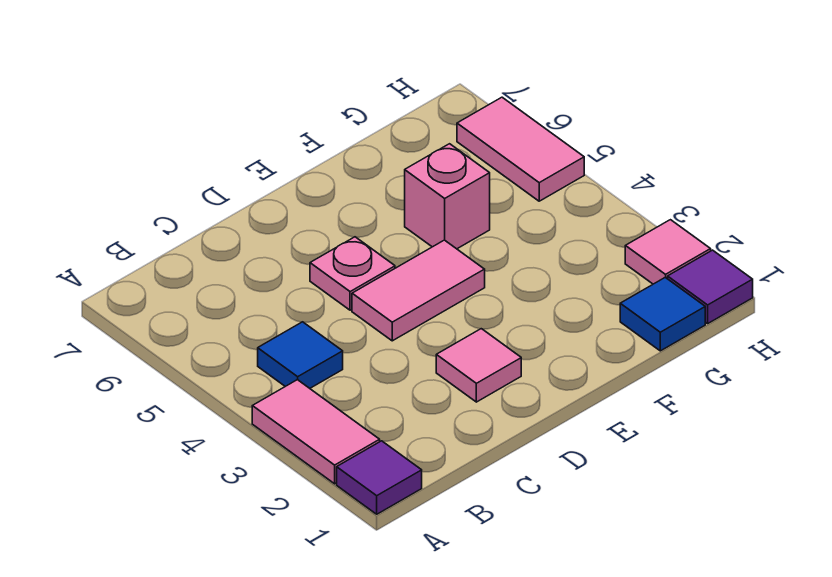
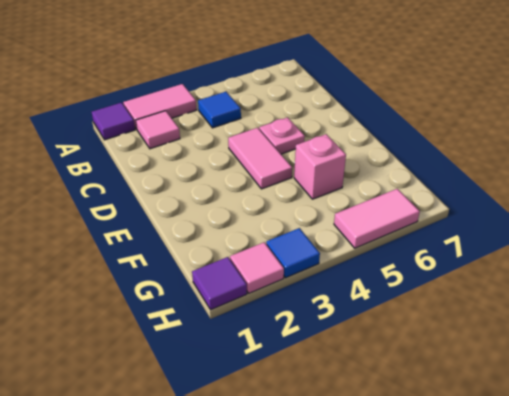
pink tile D2 level 1 -> pink tile B2 level 1
blue tile G1 level 1 -> blue tile H3 level 1

